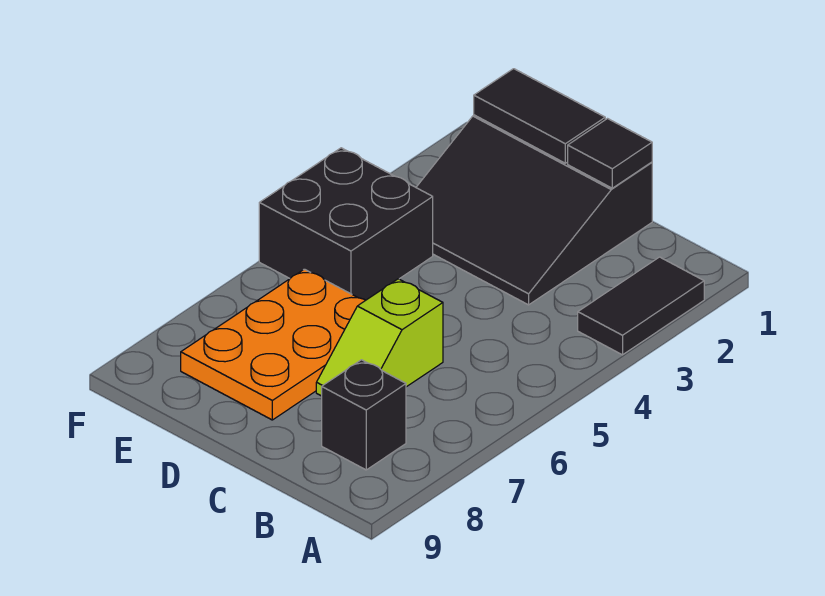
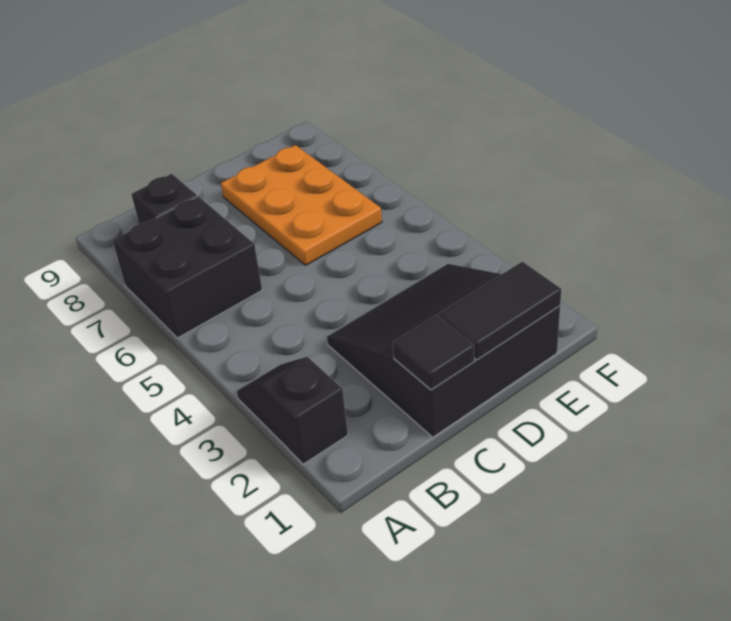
black tile A2:A3 level 1 -> black slope A2:A3 level 1 top 2
lime slope C6:C7 level 1 top 6 -> none
black brick E4:F5 level 1 -> black brick A6:B7 level 1

